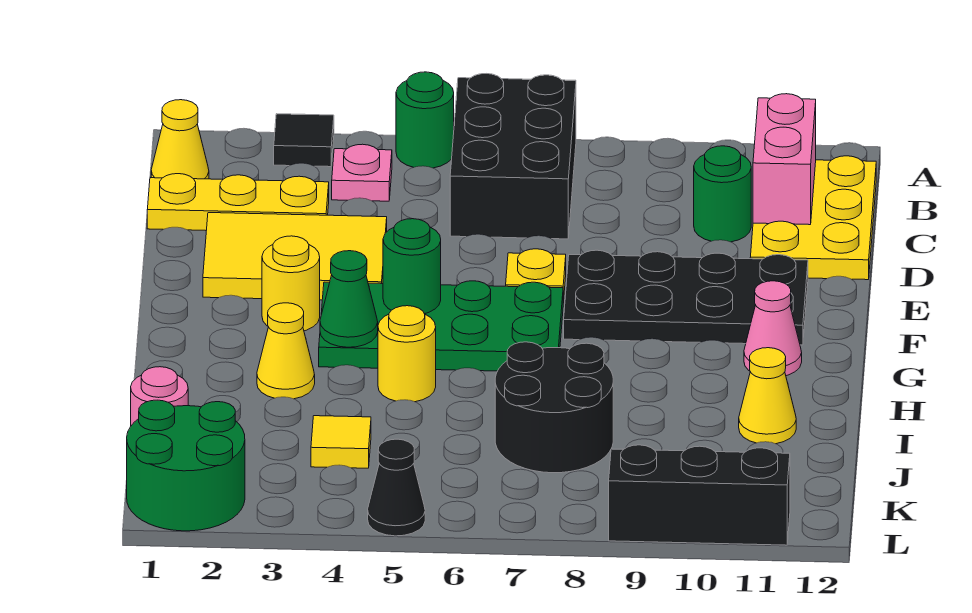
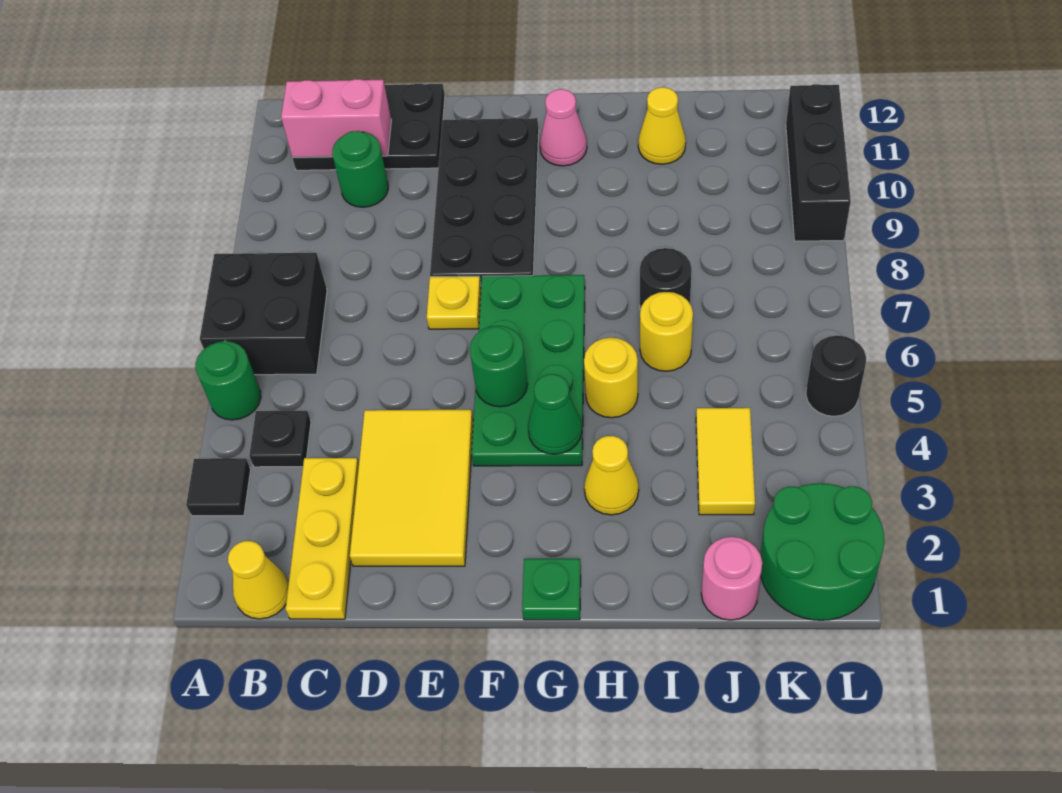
black brick A6:C7 level 1 -> black brick A6:B7 level 1
pink plate B4 level 1 -> black plate B4 level 1
yellow plate B11:D12 level 1 -> black plate B11:D12 level 1
yellow round brick F3 level 1 -> yellow round brick I6 level 1
none -> green plate G1 level 1
black round brick I7:J8 level 1 -> black round brick I7 level 1
yellow tile J4 level 1 -> yellow tile J3:J4 level 1
black cone L5 level 1 -> black round brick L5 level 1

